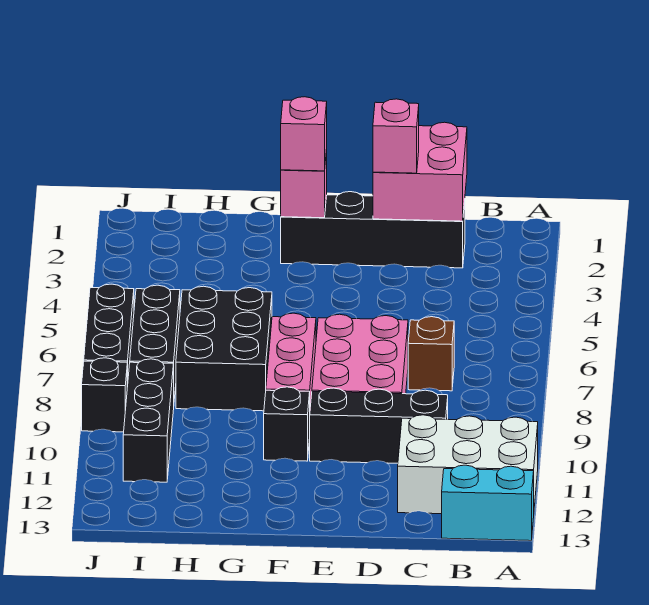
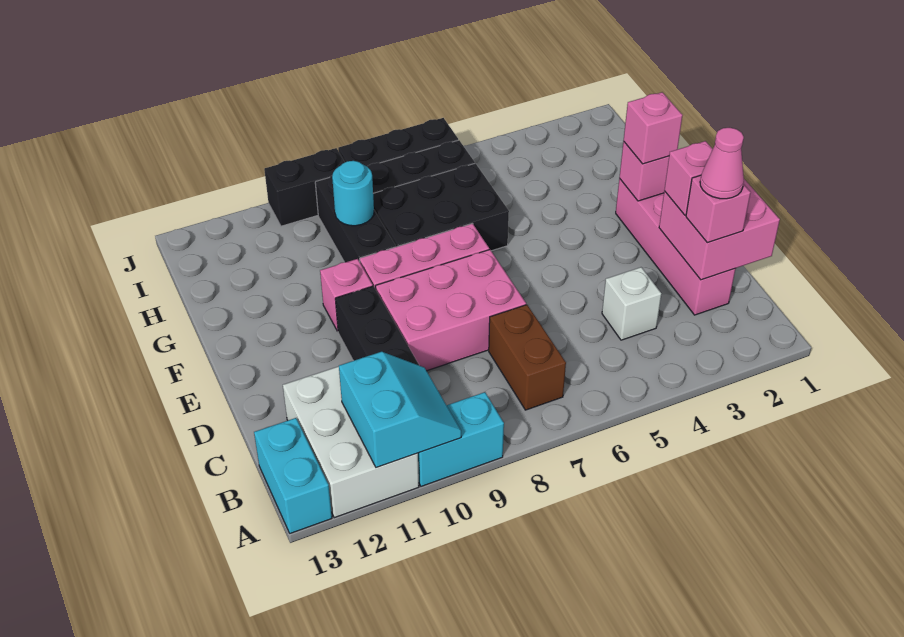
none -> cyan brick A9:A10 level 1
none -> cyan slope A10:B11 level 2 top 11
black brick C2:F2 level 1 -> pink brick C2:F2 level 1
none -> pink brick C2 level 3
none -> pink cone C2 level 4
none -> white brick C4 level 1
brown brick C7 level 1 -> brown brick B7:C7 level 1
black brick F10 level 1 -> pink brick F10 level 1
none -> cyan round brick H9 level 2
black brick I9:I11 level 1 -> black brick G9:I9 level 1
black brick J9 level 1 -> black brick J9:J10 level 1

